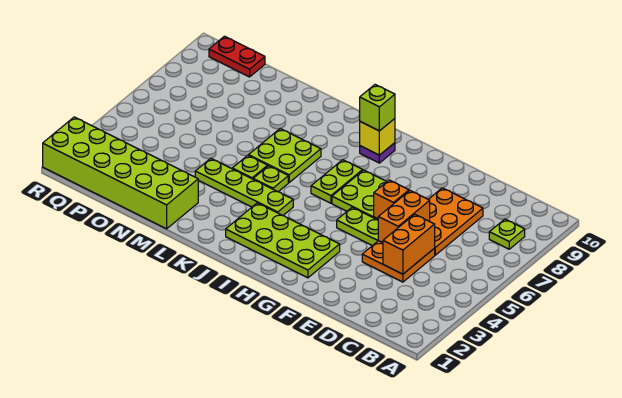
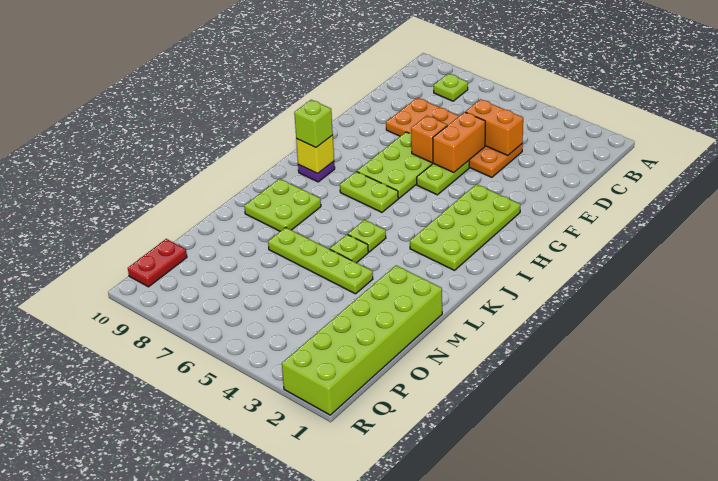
orange brick E5:E6 level 2 -> orange brick E5:F5 level 2
lime plate J4:M4 level 1 -> lime plate M4:M7 level 1
lime plate K6:L7 level 1 -> lime plate K8:L9 level 1

